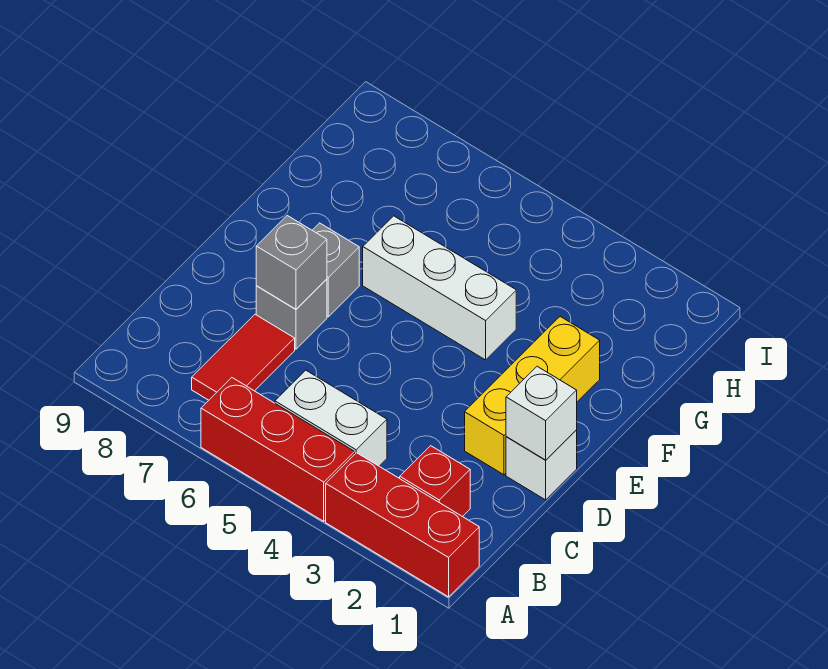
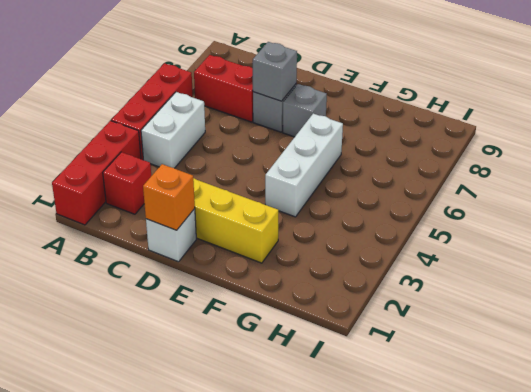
red tile B7:C7 level 1 -> red brick B7:C7 level 1
white brick D1 level 2 -> orange brick D1 level 2

